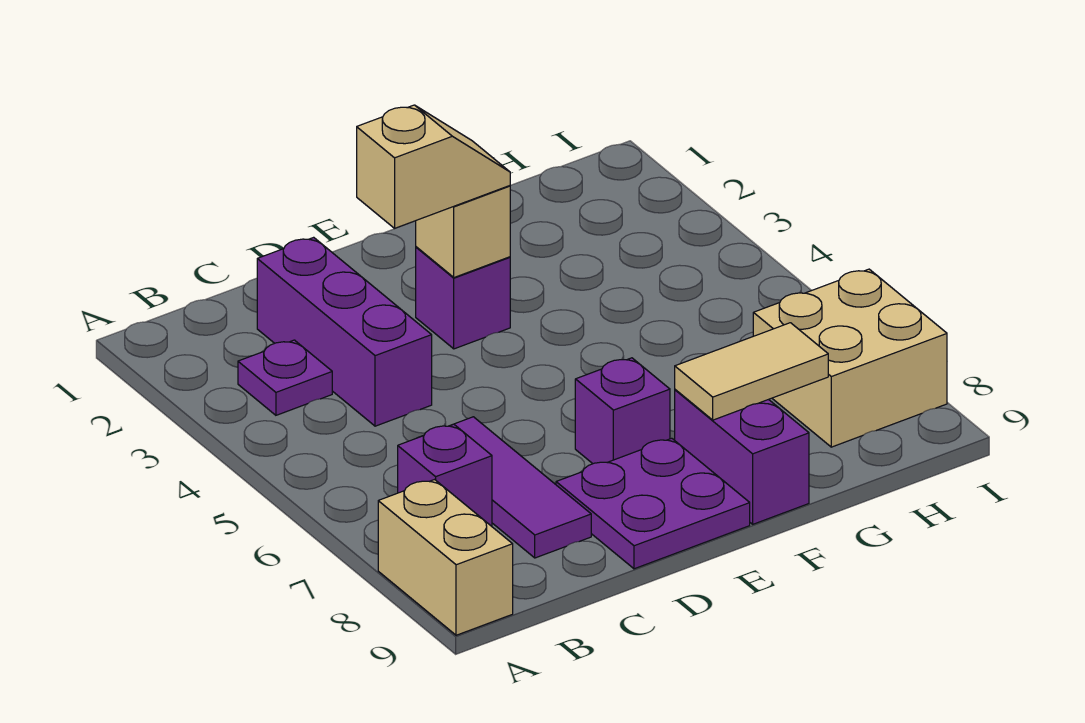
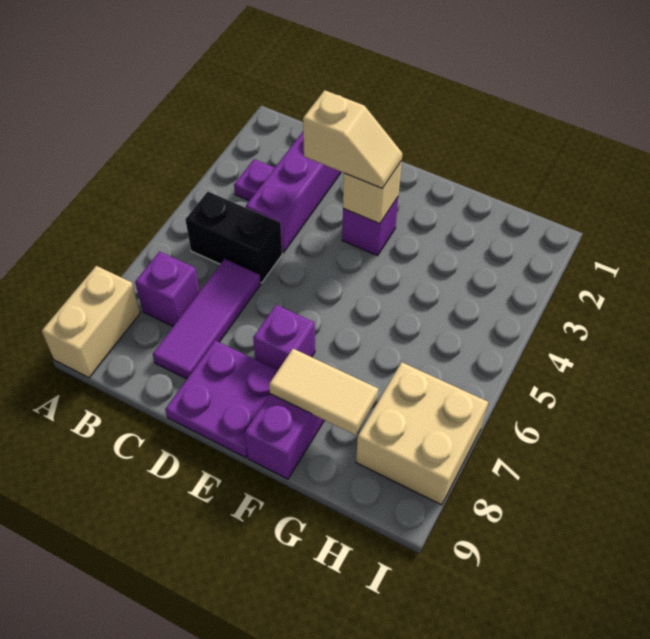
none -> black brick B5:C5 level 1

